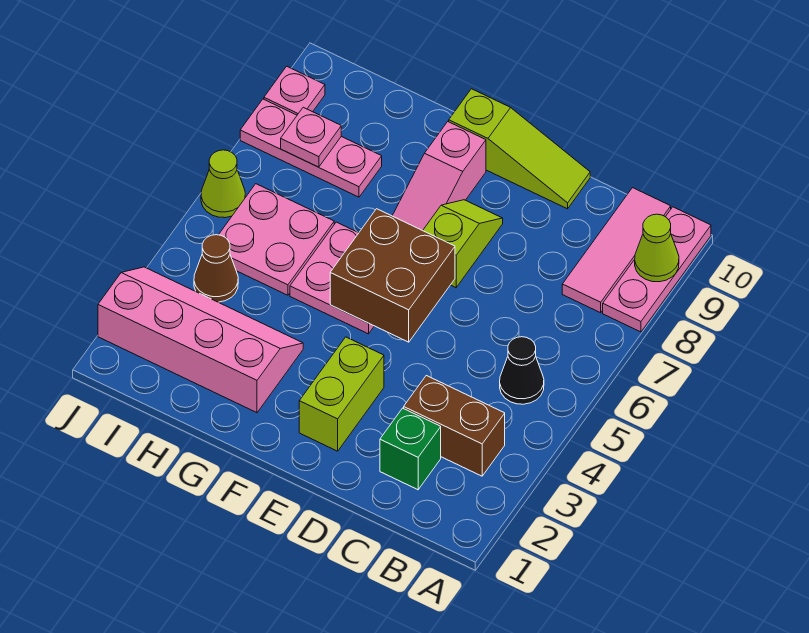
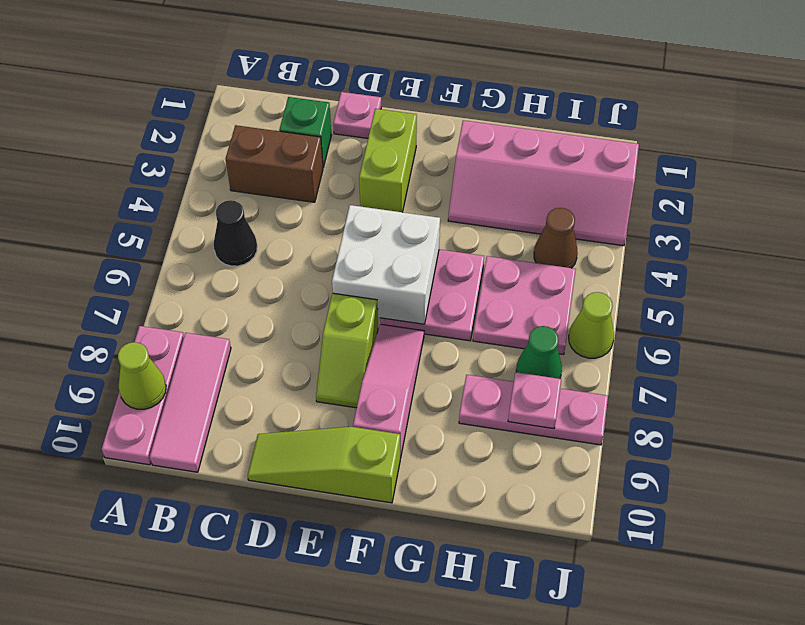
brown brick E5:F6 level 2 -> white brick E5:F6 level 2
none -> green cone I7 level 1
pink plate J9 level 1 -> pink plate D1 level 1

